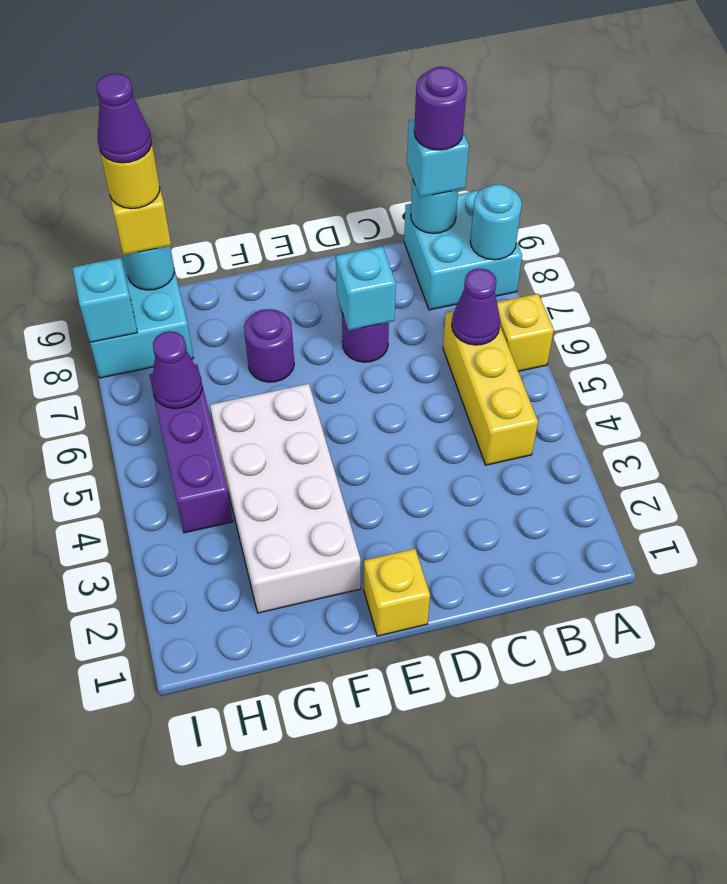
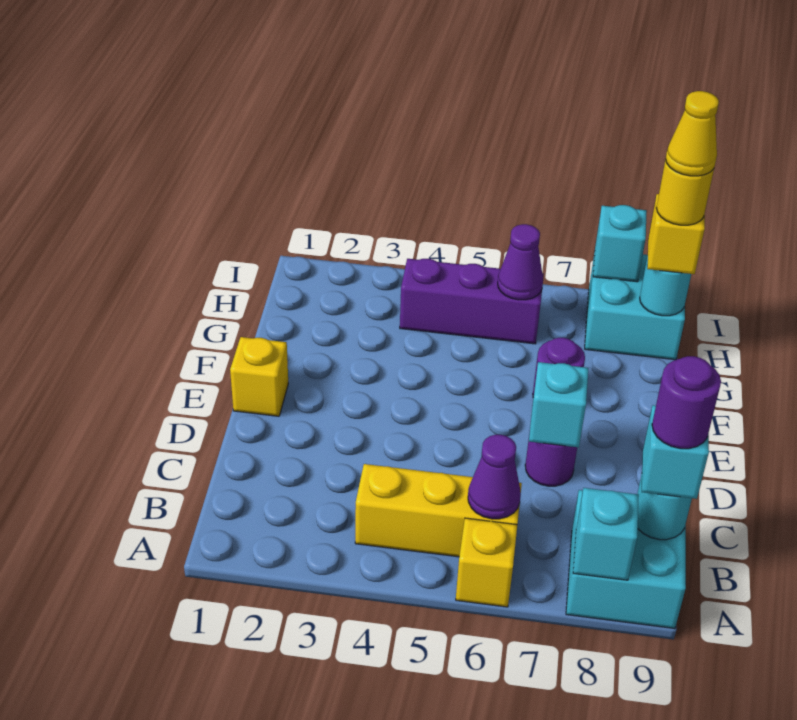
cyan round brick A8 level 2 -> cyan brick A8 level 2
white brick F2:G5 level 1 -> none
purple cone H9 level 5 -> yellow cone H9 level 5

